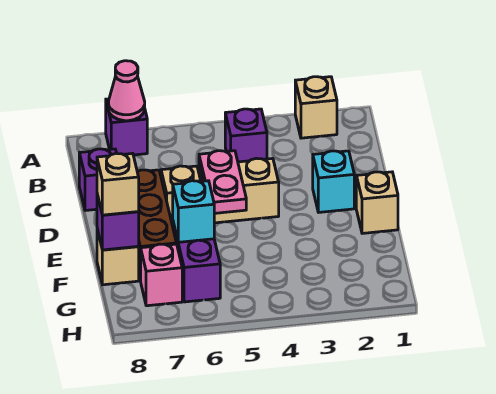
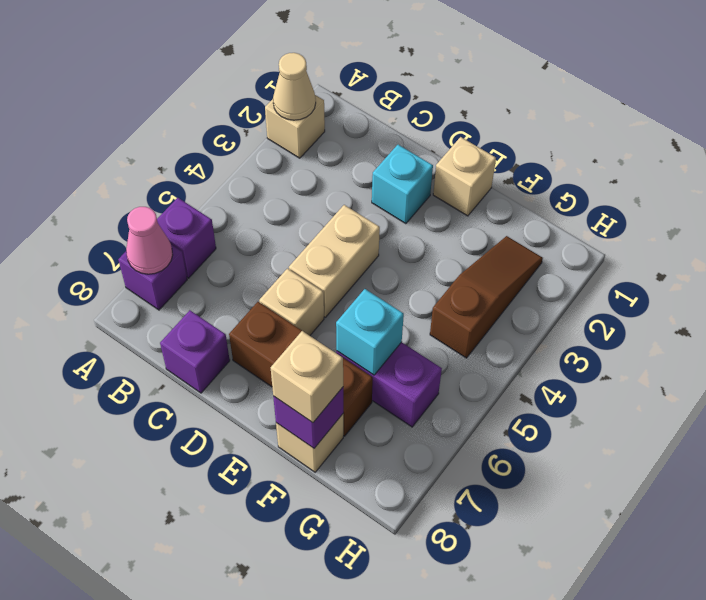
none -> tan cone A2 level 2
purple brick B4 level 1 -> purple brick A6 level 1
pink plate D5:E5 level 2 -> none
none -> brown slope G2:G4 level 1 top 4
pink brick G7 level 1 -> none

